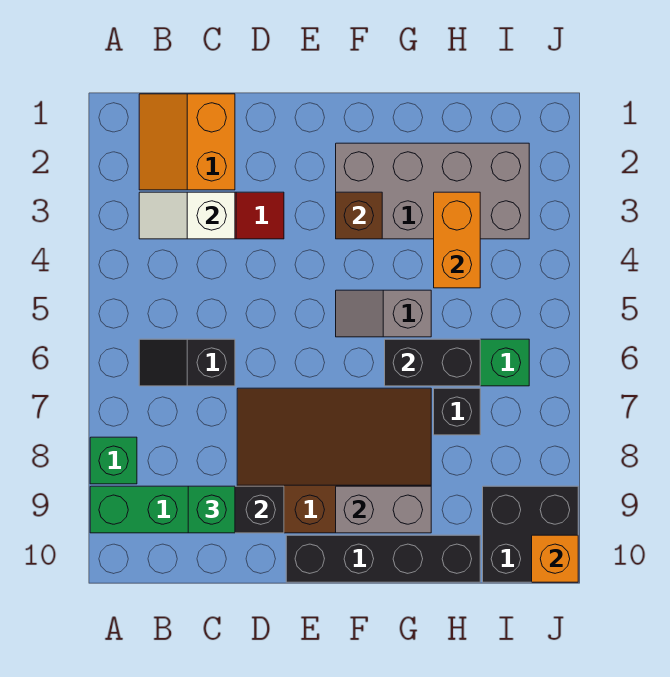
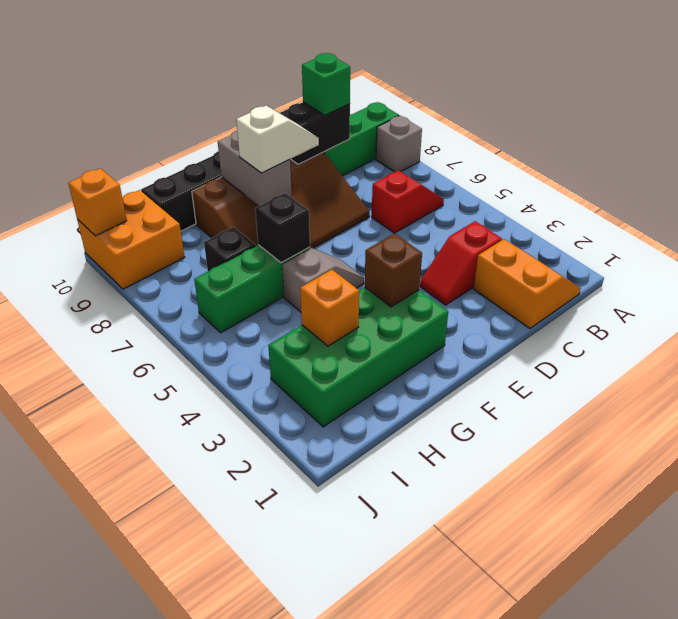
green brick A8 level 1 -> grey brick A8 level 1
white slope B3:C3 level 2 top C -> white slope E8:F8 level 3 top F
black slope B6:C6 level 1 top C -> red slope B6:C6 level 1 top C
grey brick F2:I3 level 1 -> green brick F2:I3 level 1
grey brick F9:G9 level 2 -> grey brick F8:F9 level 2
black brick G6:H6 level 2 -> black brick G6 level 2
orange brick H3:H4 level 2 -> orange brick H3 level 2
black brick I9:J10 level 1 -> orange brick I9:J10 level 1

